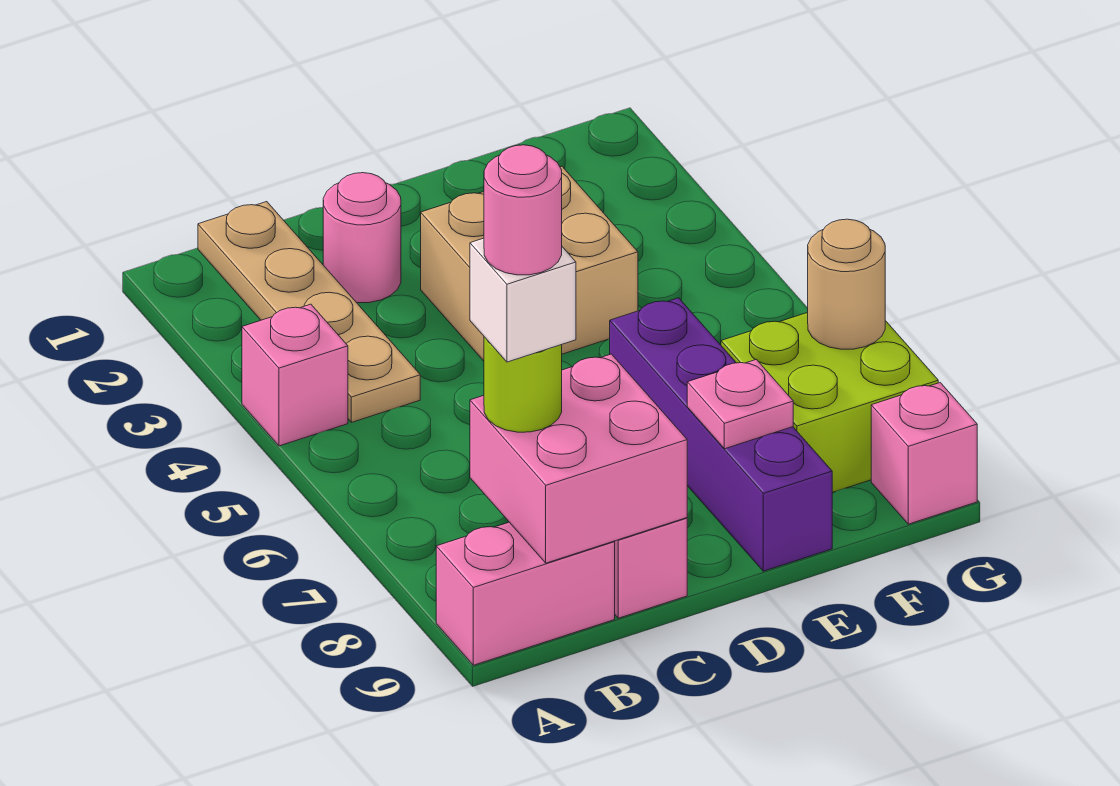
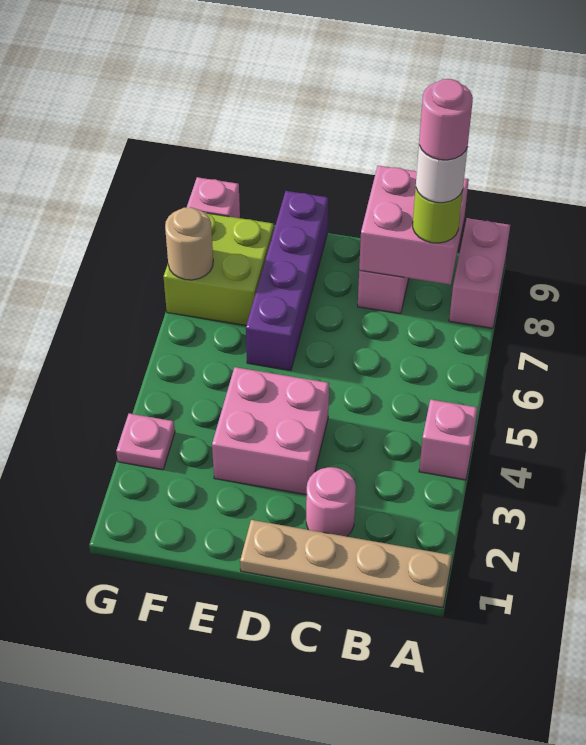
pink brick A9:B9 level 1 -> pink brick A8:A9 level 1
tan plate B1:B4 level 1 -> tan plate A1:D1 level 1
white brick B8 level 4 -> white round brick B8 level 4
tan brick D3:E4 level 1 -> pink brick D3:E4 level 1
pink plate E8 level 2 -> pink plate G3 level 1

